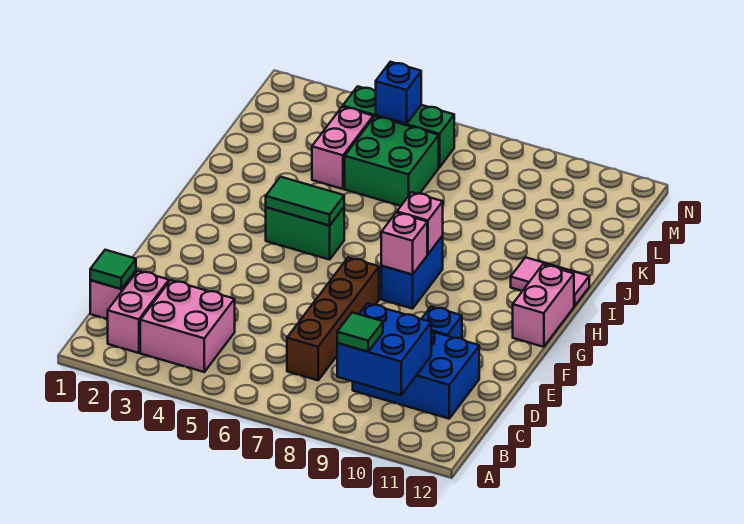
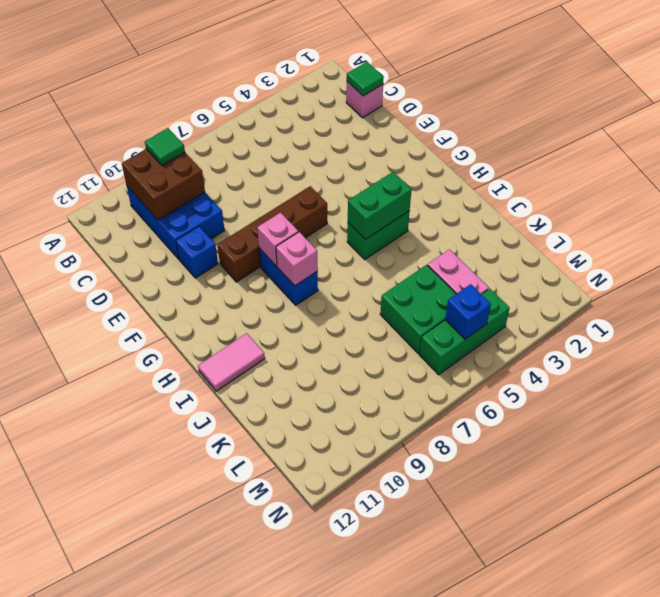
pink brick B2:C2 level 1 -> none
pink brick B3:C4 level 1 -> none
blue brick B9:C10 level 2 -> brown brick B9:C10 level 2
brown brick C7:F7 level 1 -> brown brick F6:F9 level 1
blue brick C9:D11 level 1 -> blue brick B9:D10 level 1
pink brick G12:H12 level 1 -> none
green tile H4:H5 level 2 -> green brick H4:H5 level 2

